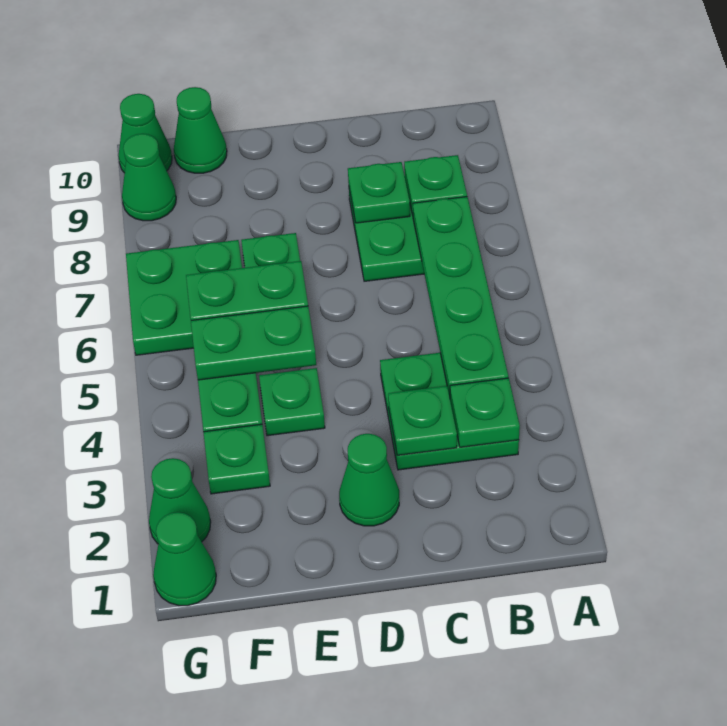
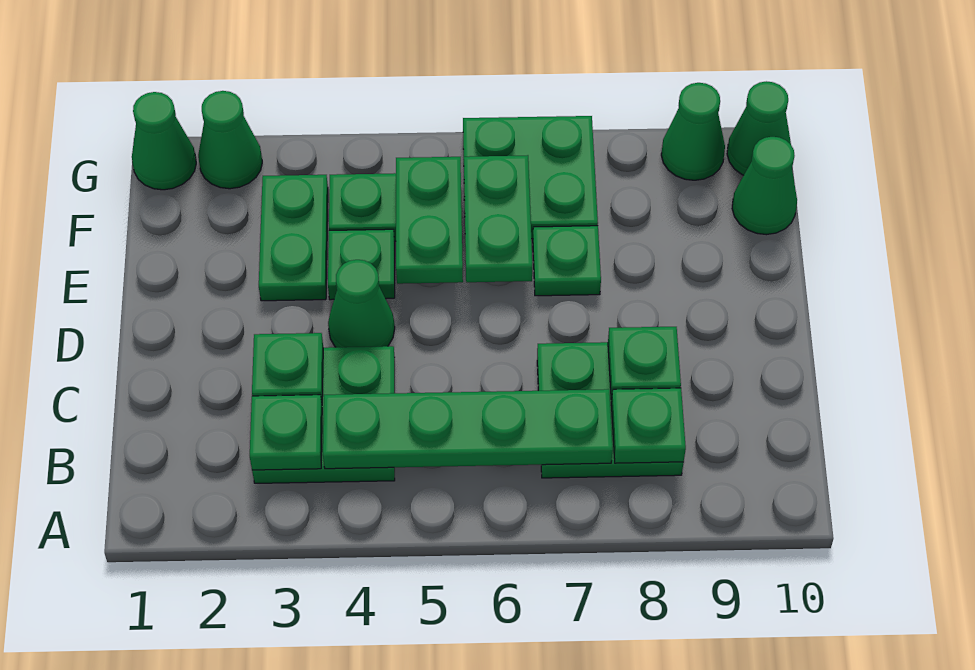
green cone D2 level 1 -> green cone D4 level 1
green plate F3 level 1 -> green plate E3:F3 level 1

